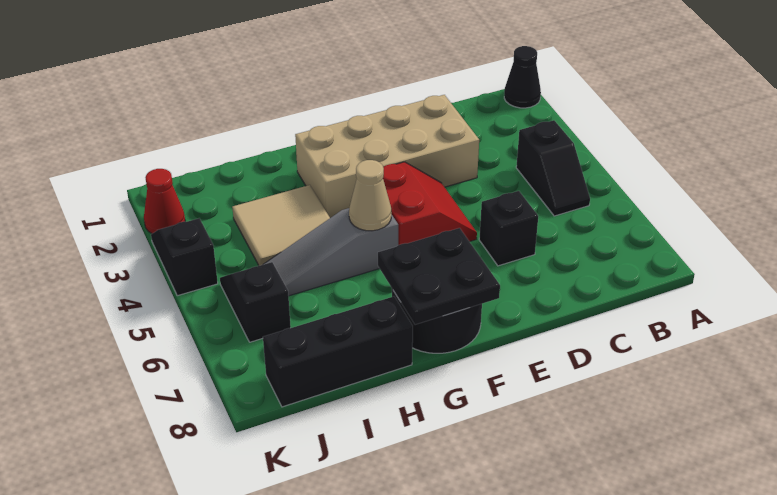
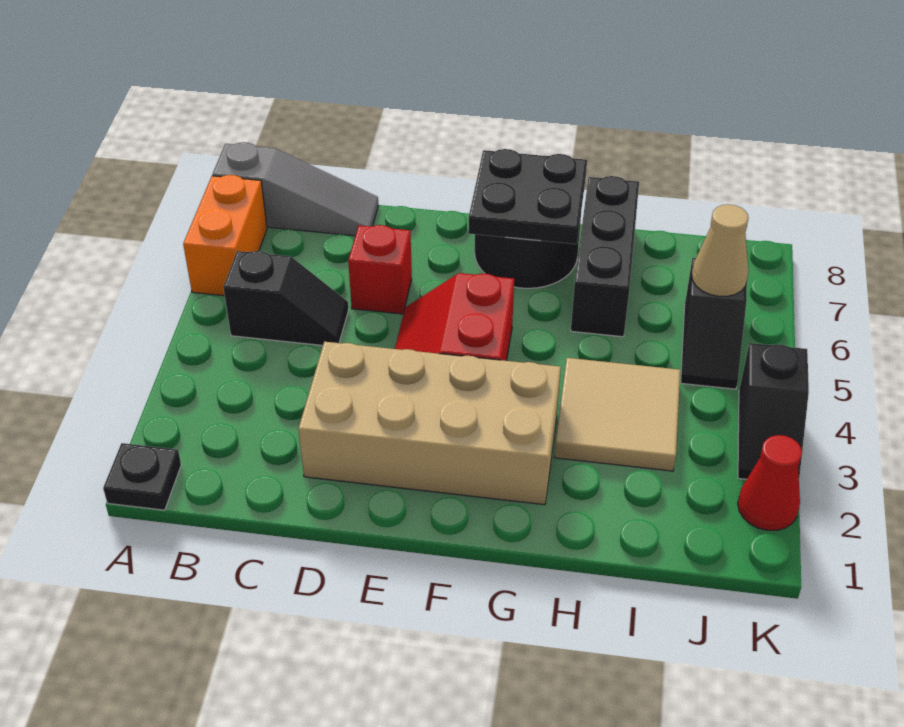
black cone A1 level 1 -> black plate A1 level 1
none -> orange brick A6:A7 level 1
black slope B4:B5 level 1 top 4 -> black slope B5:C5 level 1 top B
black brick D6 level 1 -> red brick D6 level 1
grey slope G5:I5 level 1 top G -> grey slope A8:C8 level 1 top A
tan cone G5 level 2 -> tan cone J6 level 2
black brick H8:J8 level 1 -> black brick H6:H8 level 1

